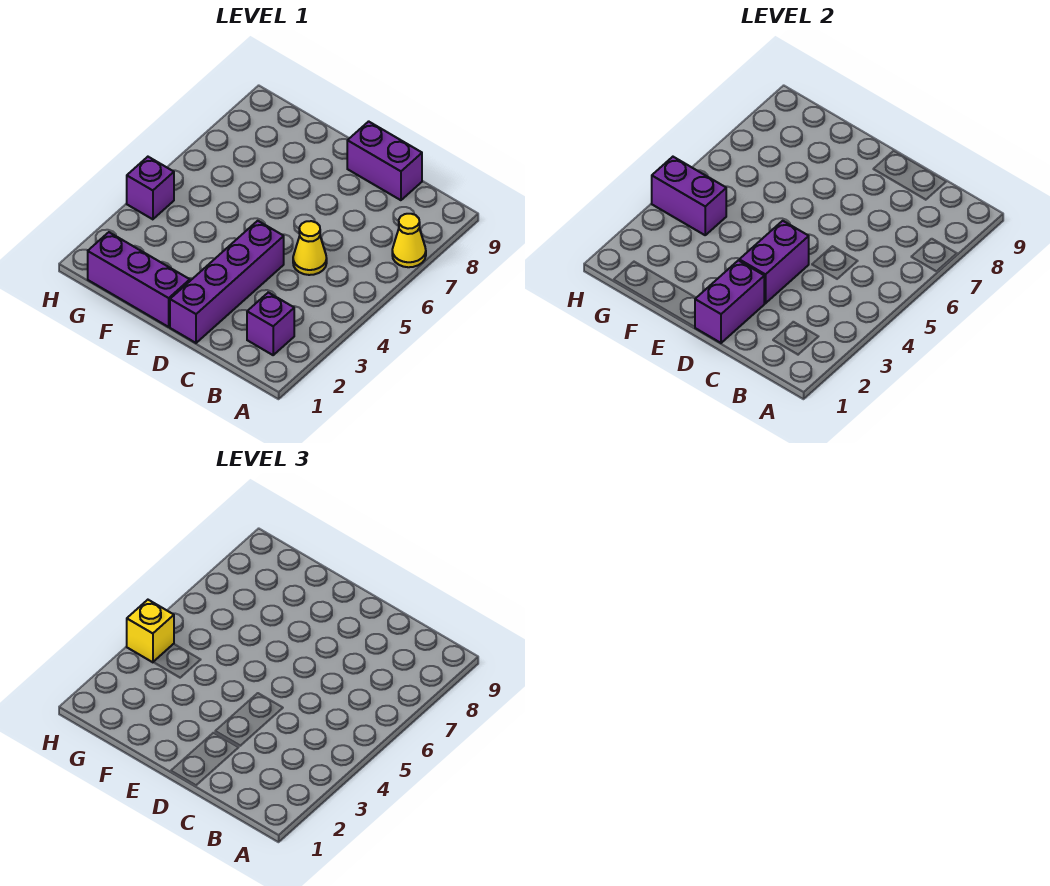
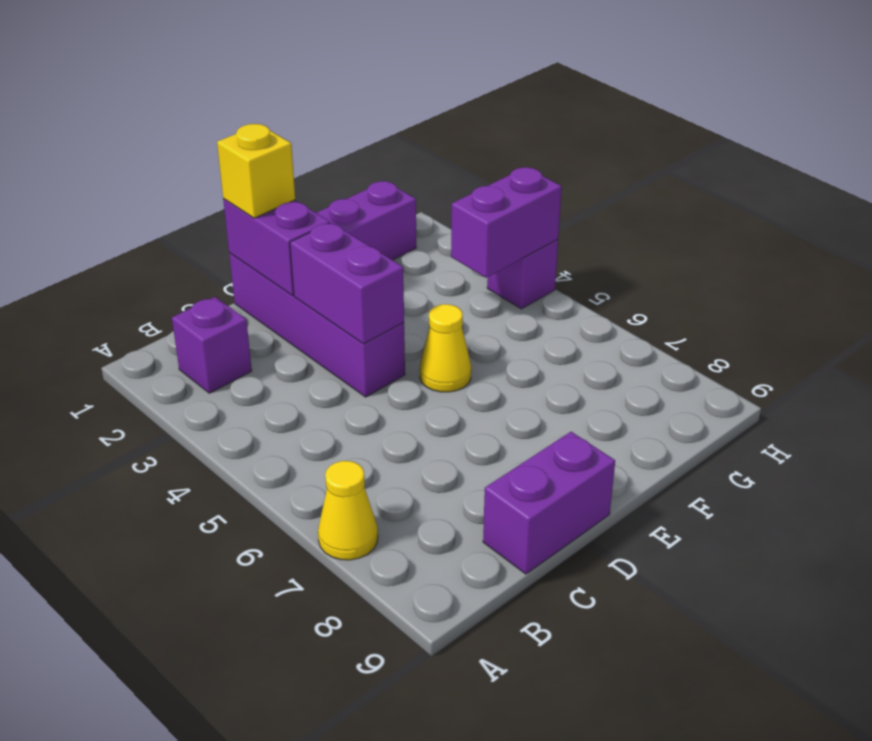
yellow cone C5 level 1 -> yellow cone E5 level 1
yellow brick H4 level 3 -> yellow brick D1 level 3

